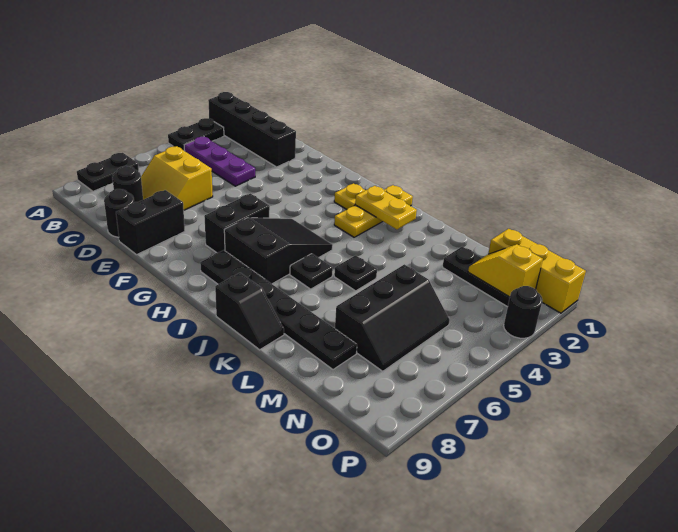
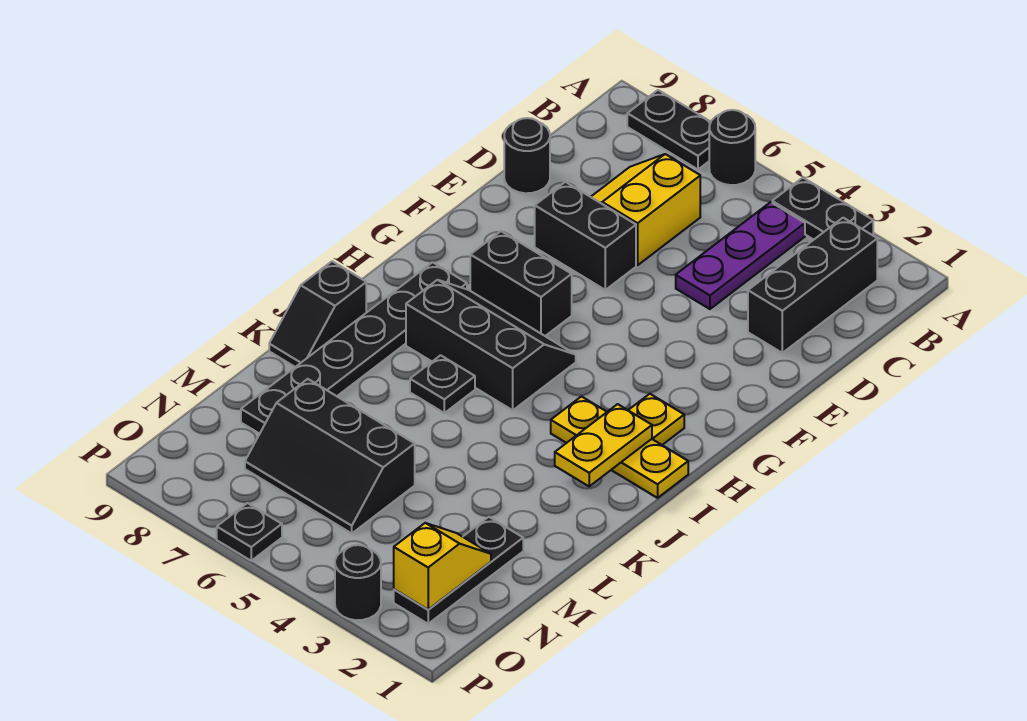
black brick A2:D2 level 1 -> black brick B2:D2 level 1
black round brick C8 level 1 -> black round brick A6 level 1
black brick E8:E9 level 1 -> black brick E6:E7 level 1
black slope H5:I7 level 1 top 7 -> black slope H5:I7 level 1 top I
black plate K5 level 1 -> black plate P6 level 1
yellow brick N1:P1 level 1 -> none

